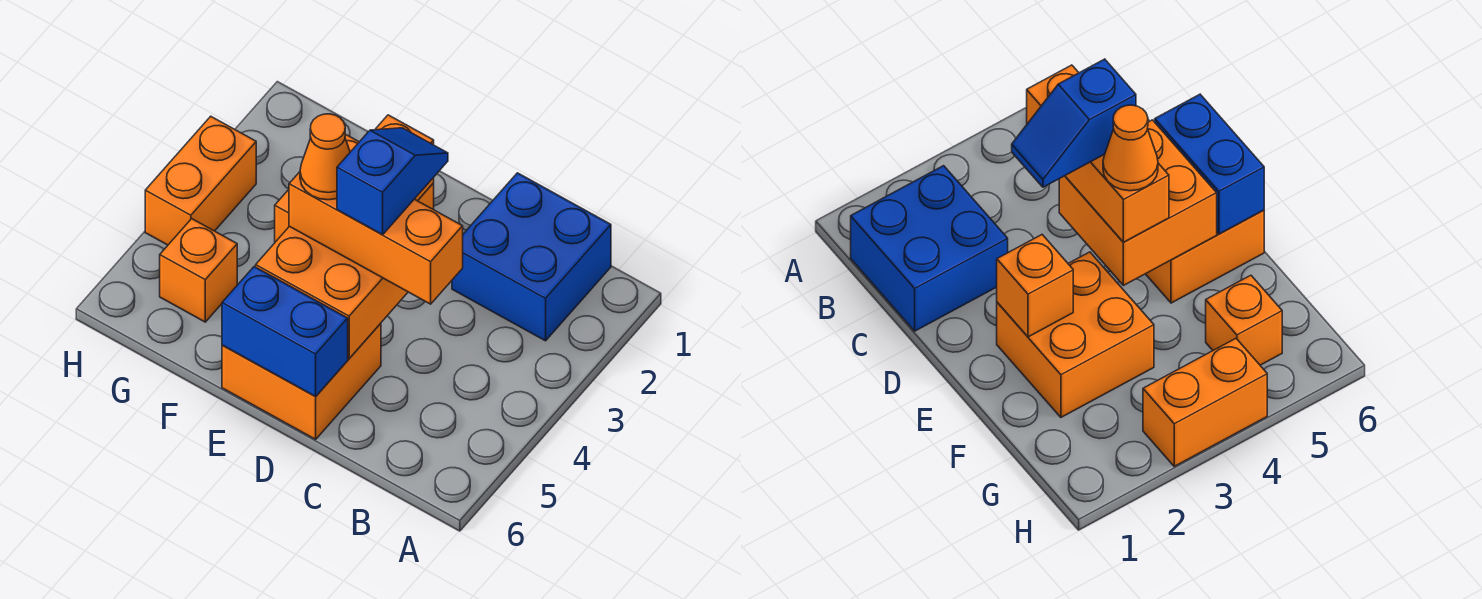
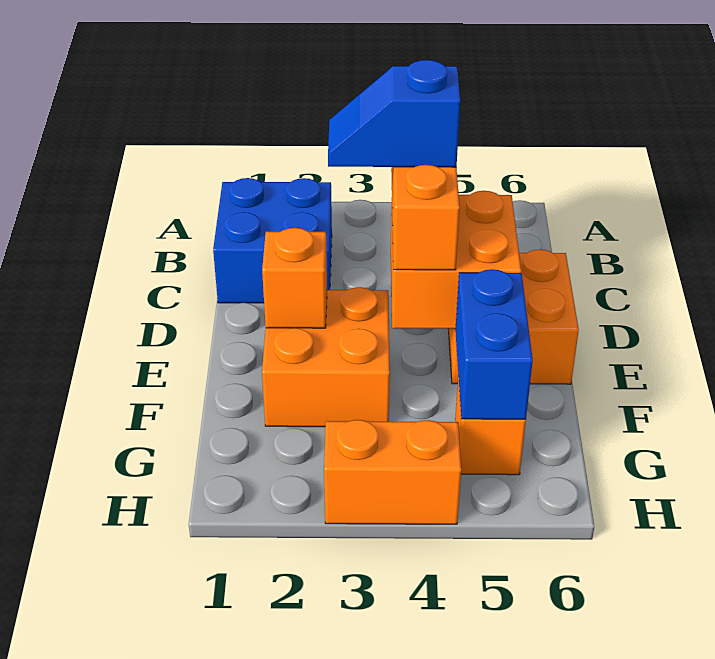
blue brick D6:E6 level 2 -> blue brick F5:G5 level 2
orange cone E4 level 4 -> none

